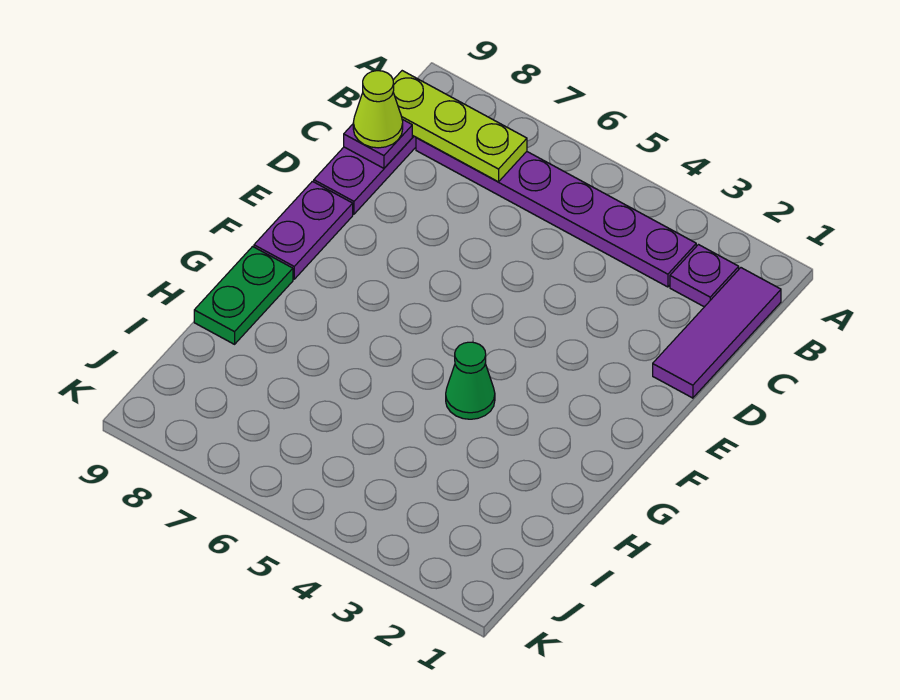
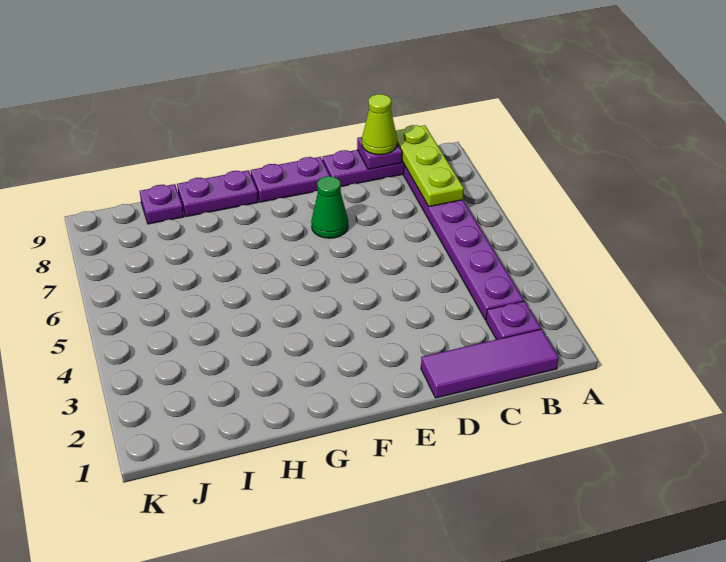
green cone G4 level 1 -> green cone E7 level 1
green plate G9:H9 level 1 -> purple plate G9:H9 level 1
none -> purple plate I9 level 1

